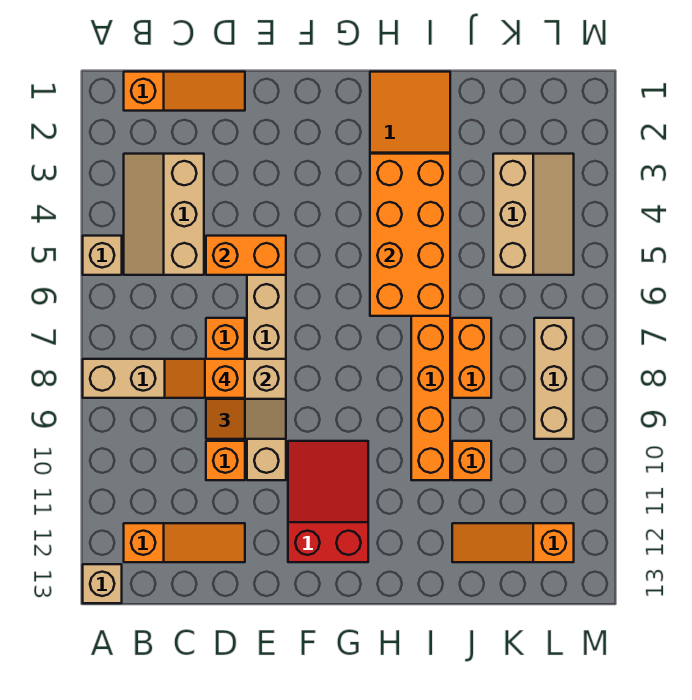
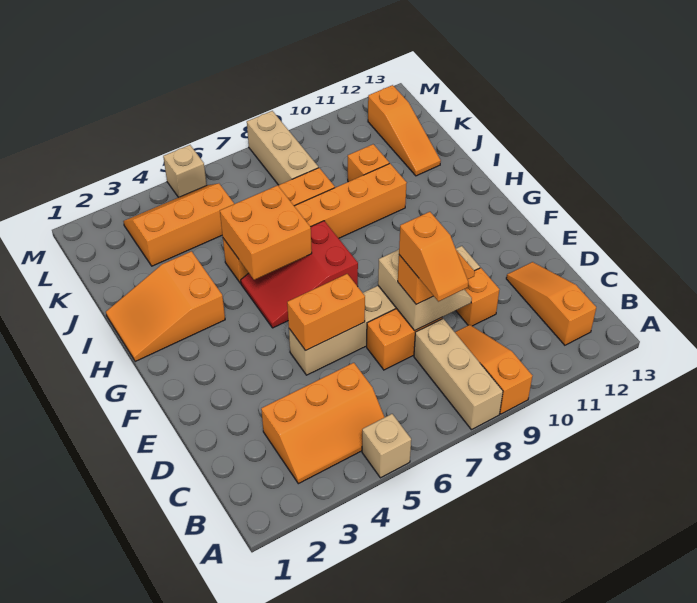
tan brick A13 level 1 -> tan brick M5 level 1
orange slope B1:D1 level 1 top B -> orange slope A9:C9 level 1 top A
tan slope B3:C5 level 1 top C -> orange slope B3:C5 level 1 top C
orange brick D5:E5 level 2 -> orange brick E5:E6 level 2
red slope F10:G12 level 1 top 12 -> red slope G5:H7 level 1 top 7
orange brick H3:I6 level 2 -> orange brick H5:I6 level 2
tan slope K3:L5 level 1 top K -> orange slope K3:L5 level 1 top K
tan brick L7:L9 level 1 -> tan brick K8:M8 level 1

